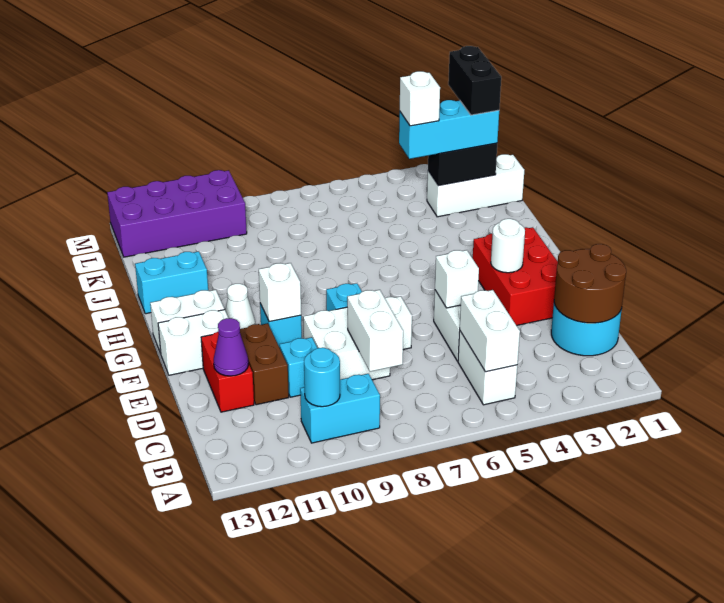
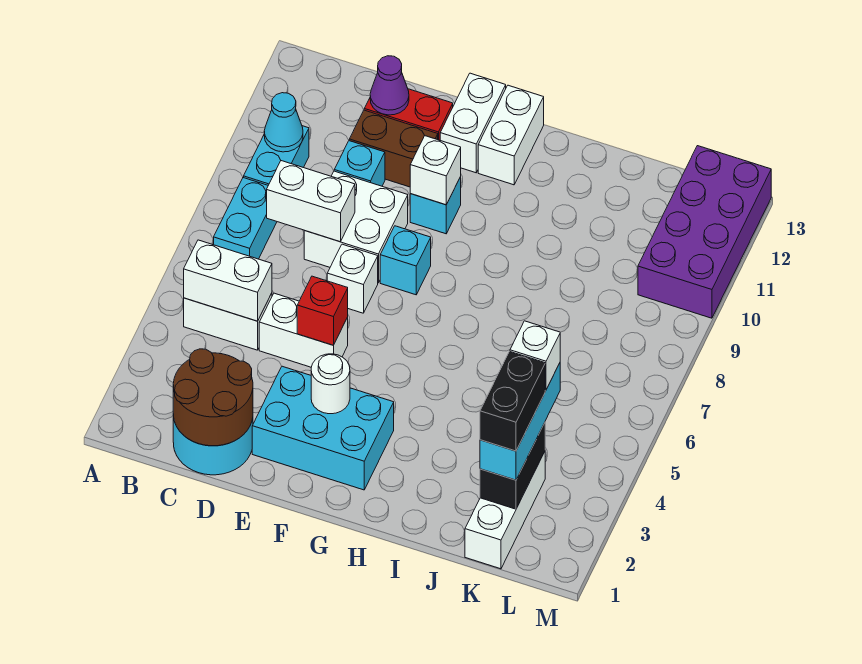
cyan round brick B10 level 2 -> cyan cone B10 level 2
red brick E2:G3 level 1 -> cyan brick E2:G3 level 1
white brick E5 level 2 -> red brick E5 level 2
white cone G11 level 1 -> none
cyan brick I12:I13 level 1 -> cyan brick B7:B8 level 1
black brick K2:L2 level 4 -> black brick K2:K3 level 4

